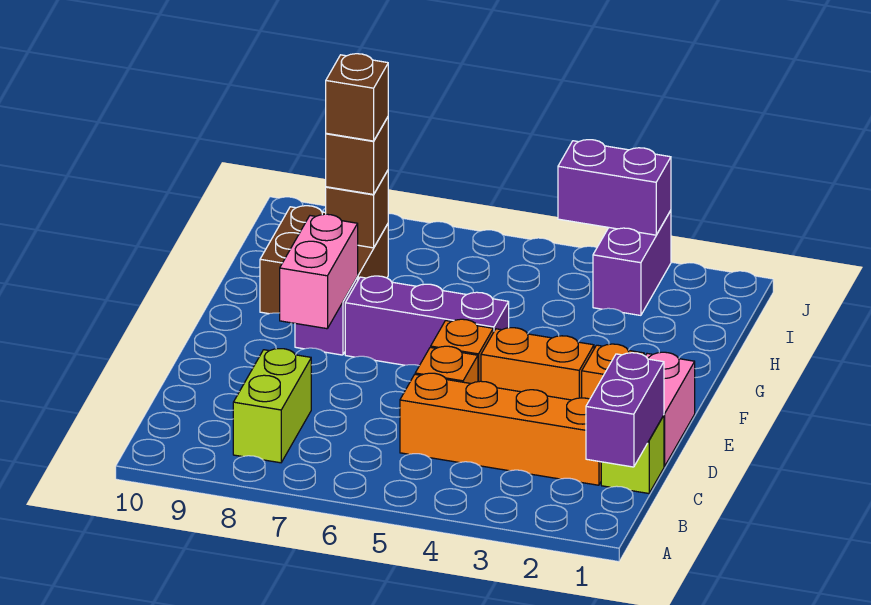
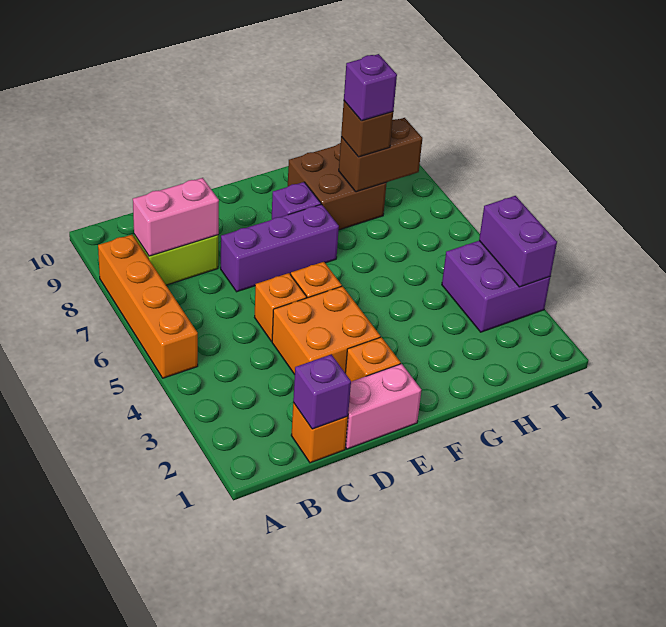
purple brick B1:C1 level 2 -> purple brick C1 level 2
lime brick C1 level 1 -> orange brick C1 level 1
orange brick C2:C5 level 1 -> orange brick A5:A8 level 1
orange brick E3:E4 level 1 -> orange brick D3:E4 level 1
pink brick E8:F8 level 2 -> pink brick B8:C8 level 2
purple brick F5:F7 level 1 -> purple brick D7:F7 level 1
brown brick H8 level 2 -> brown brick H8:I8 level 2
brown brick H8 level 4 -> purple brick H8 level 4
purple brick I3:J3 level 1 -> purple brick I3:J4 level 1

